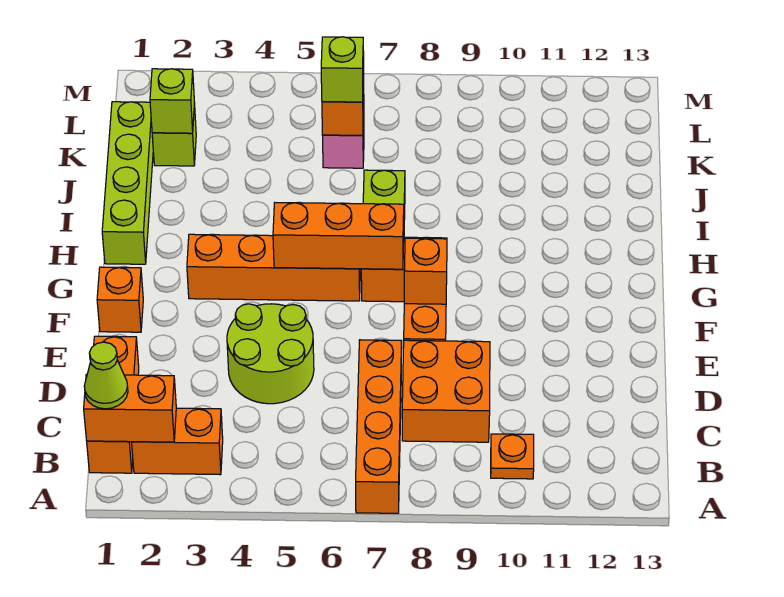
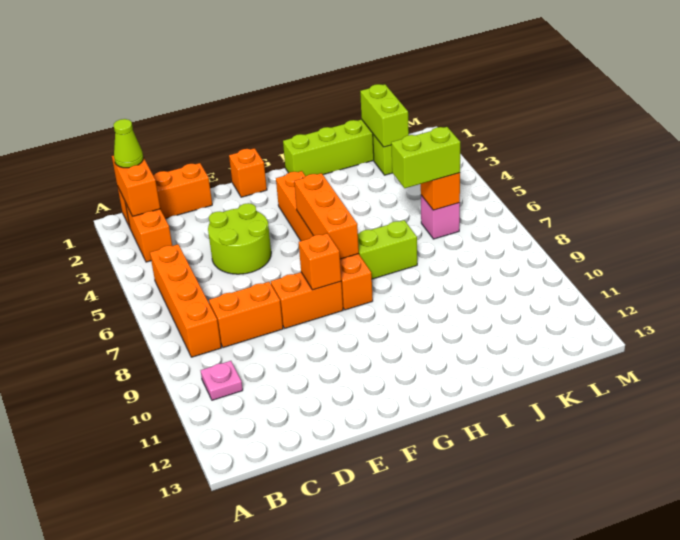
orange brick A7:D7 level 1 -> orange brick B5:B8 level 1
orange plate B10 level 1 -> pink plate B10 level 1
orange brick C8:D9 level 1 -> orange brick C8:D8 level 1
lime brick K2 level 2 -> lime brick K1:K2 level 2
lime brick K6 level 3 -> lime brick J6:K6 level 3

